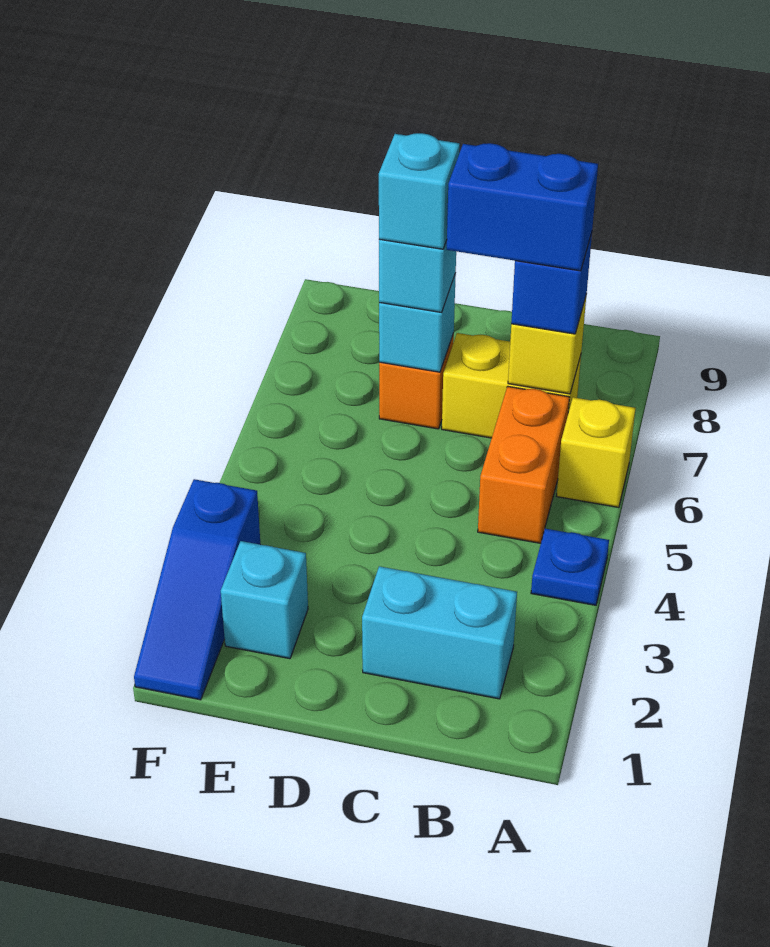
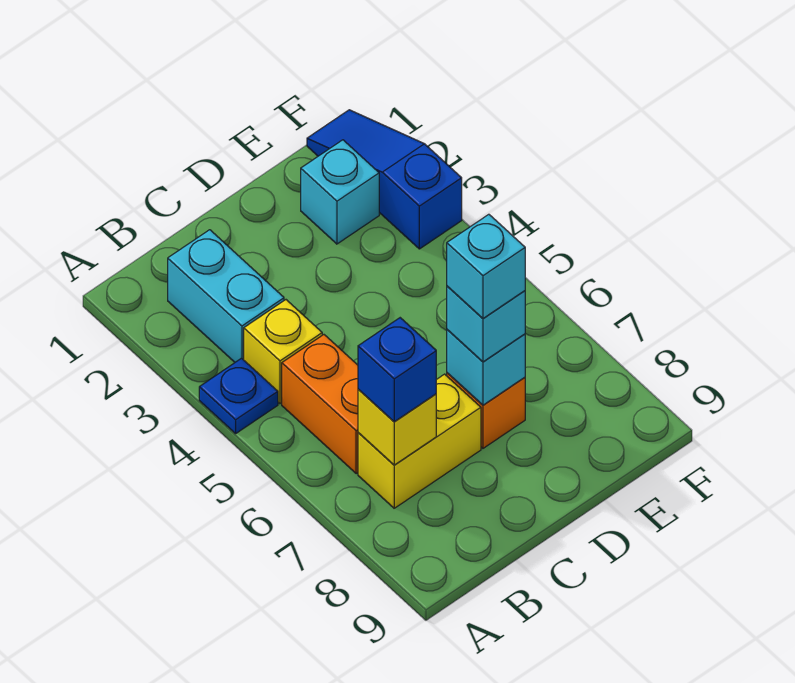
yellow brick A6 level 1 -> yellow brick B4 level 1
cyan brick B2:C2 level 1 -> cyan brick B2:B3 level 1
blue brick B7:C7 level 4 -> none

